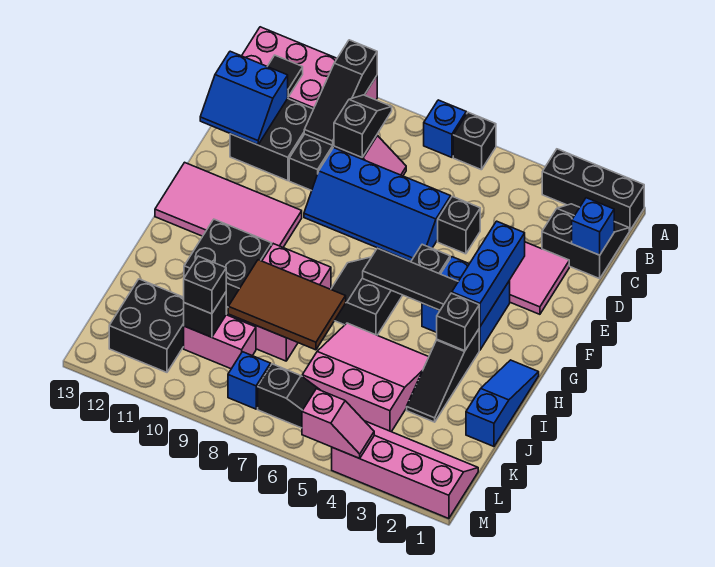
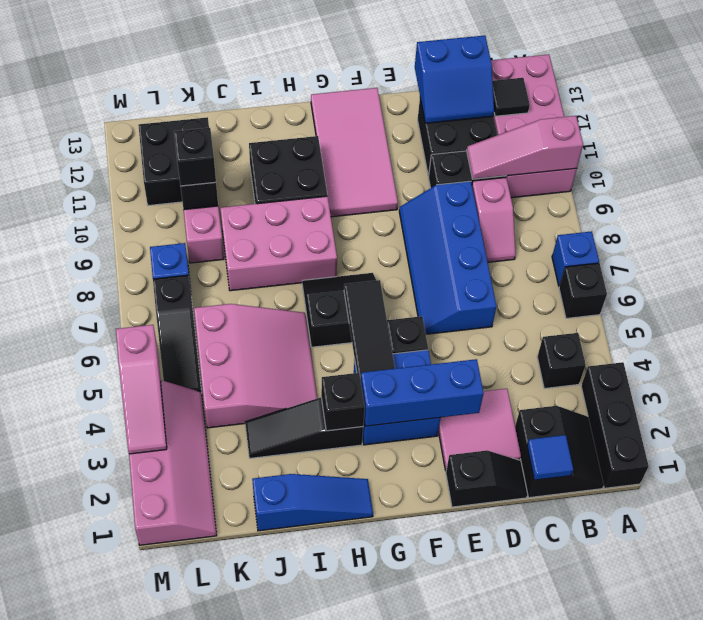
black slope A10:C10 level 2 top A -> pink slope A10:C10 level 2 top A
black slope B9:C9 level 2 top C -> black slope D1:E1 level 1 top E
blue brick C1 level 2 -> blue tile C1 level 2
blue slope C12:D13 level 2 top C -> blue slope C12:D13 level 2 top 13
black brick D5 level 1 -> black brick B4 level 1
brown tile I7:J9 level 2 -> none
pink slope M4:M5 level 2 top 5 -> pink slope M3:M5 level 2 top 5

